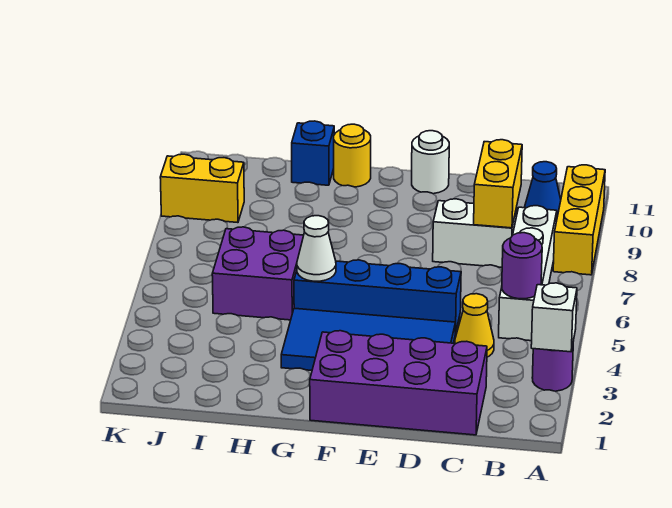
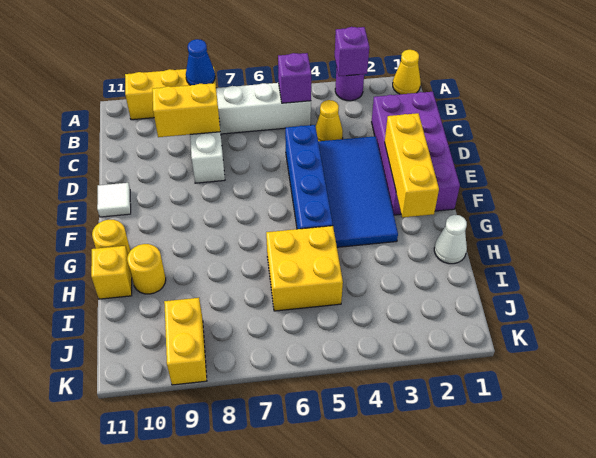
none -> yellow cone A1 level 1
white brick A3 level 2 -> purple brick A3 level 2
purple round brick B5 level 2 -> purple brick B5 level 2
blue cone B10 level 1 -> blue cone A8 level 2
none -> yellow brick E2:G2 level 2
white round brick E11 level 1 -> white tile E11 level 1
white cone G5 level 2 -> white cone H1 level 1
purple brick H5:I6 level 1 -> yellow brick H5:I6 level 1
none -> yellow round brick H10 level 1
blue brick H11 level 1 -> yellow brick H11 level 1

